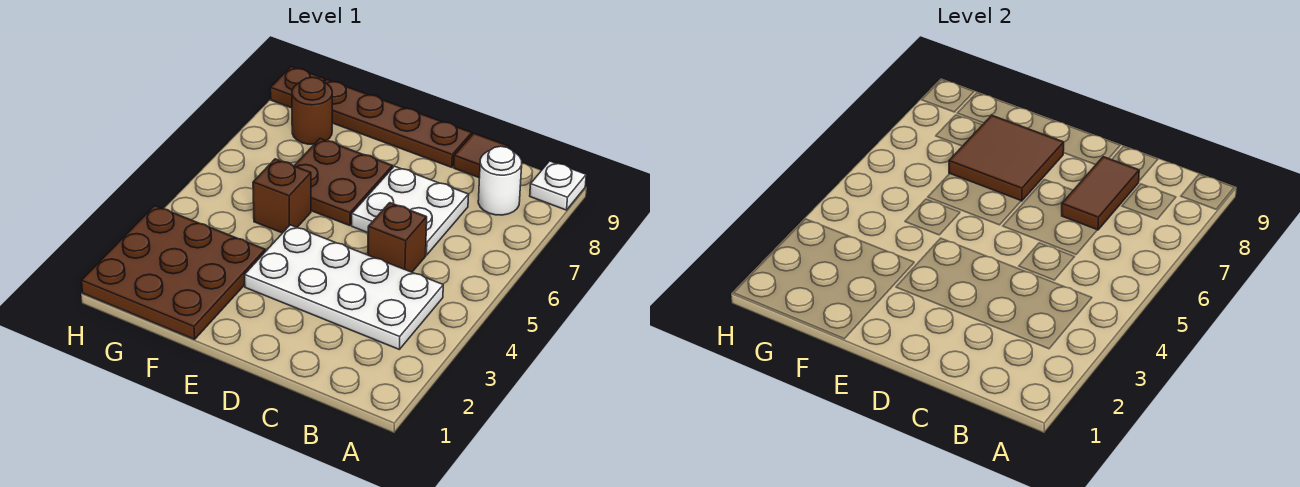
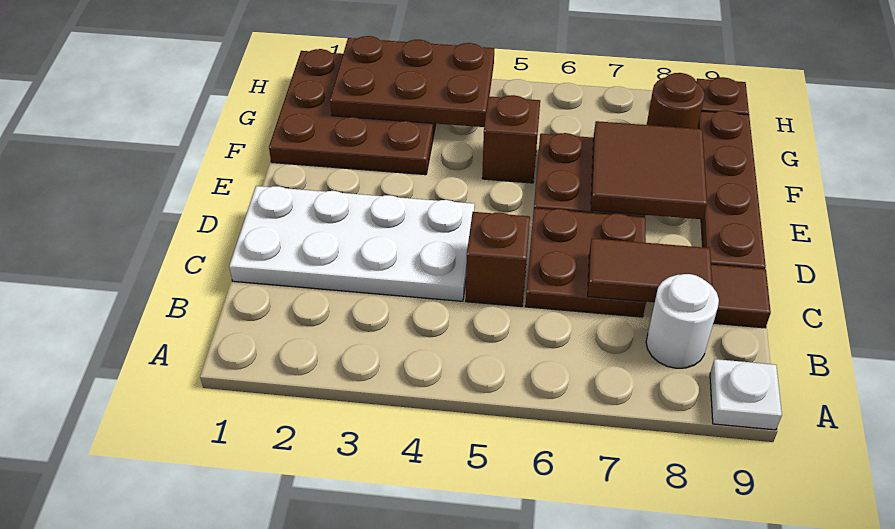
white plate B3:E4 level 1 -> white plate C1:D4 level 1
white plate C6:D7 level 1 -> brown plate C6:D7 level 1
none -> brown plate G2:H4 level 2

